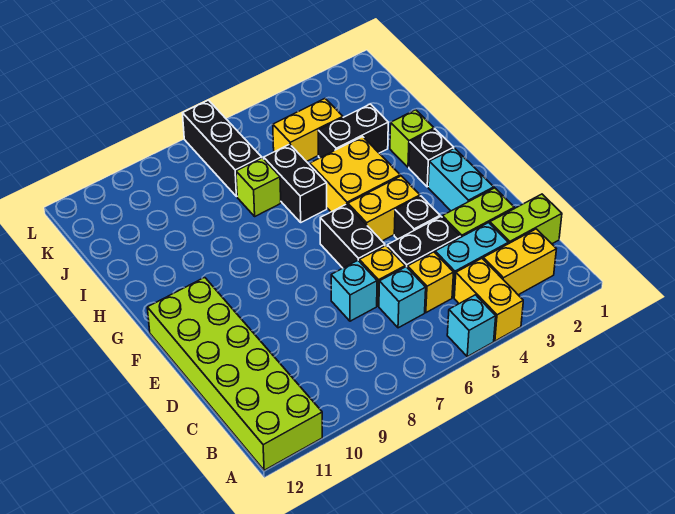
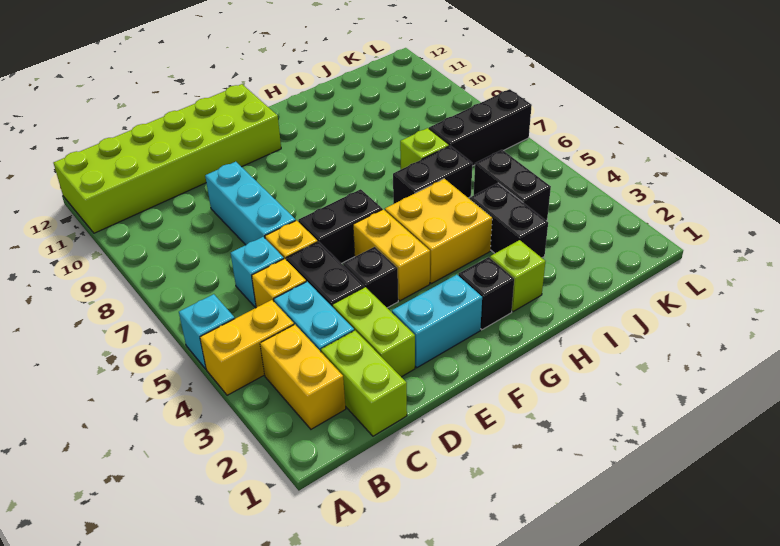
cyan brick D7 level 1 -> cyan brick D7:D9 level 1
yellow brick J4:J5 level 1 -> black brick J4:J5 level 1

